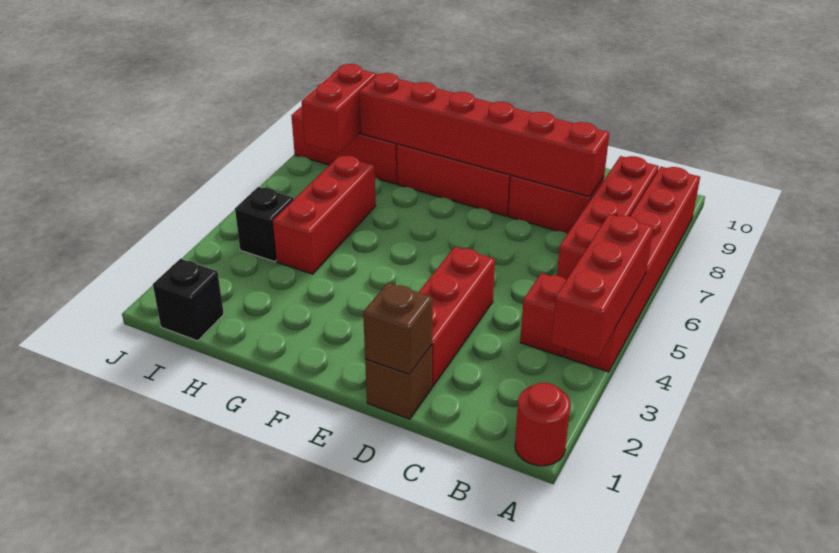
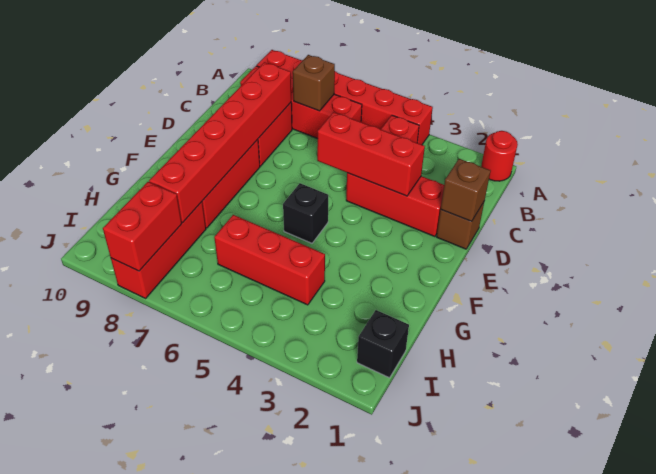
red brick A3:A5 level 2 -> red brick D3:D5 level 2
none -> brown brick B7 level 2
black brick I4 level 1 -> black brick F5 level 1
red brick I7:I8 level 2 -> red brick I8:J8 level 2

